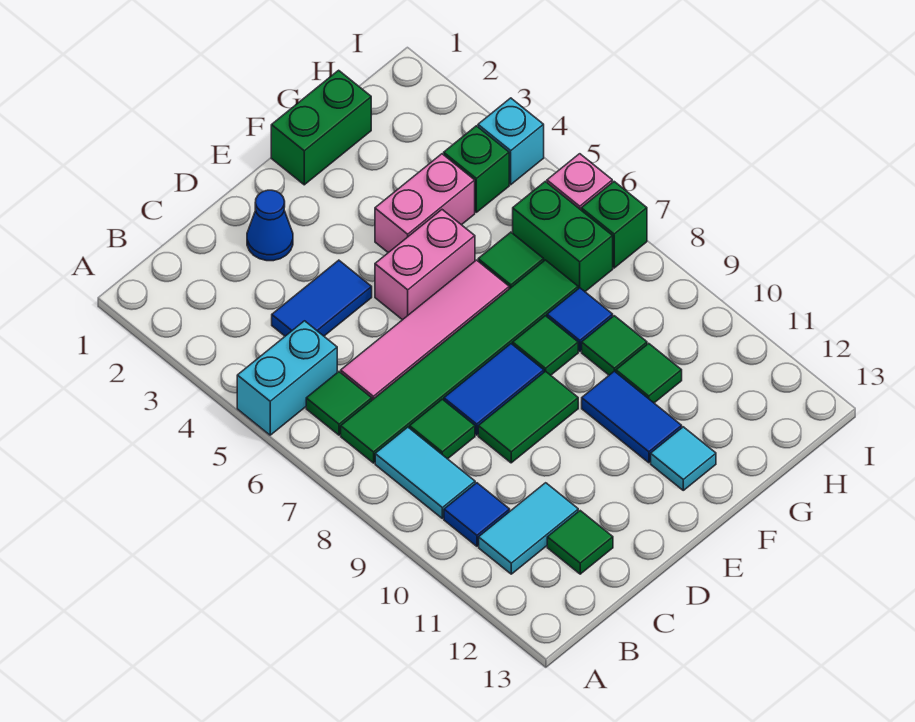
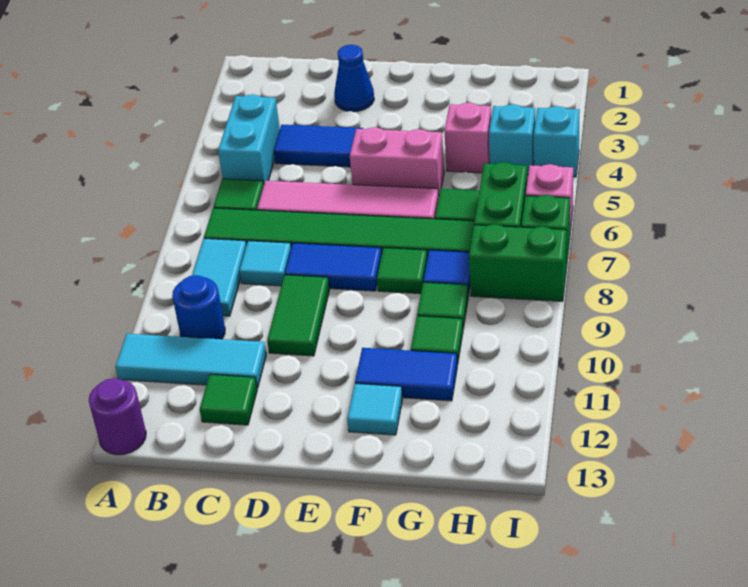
cyan brick A5:B5 level 1 -> cyan brick B4:B5 level 1
none -> purple round brick A13 level 1
blue tile B10 level 1 -> blue round brick B10 level 1
cyan tile B11:C11 level 1 -> cyan tile A11:C11 level 1
green tile C8 level 1 -> cyan tile C8 level 1
green tile D9:E9 level 1 -> green tile D9:D10 level 1
green brick F1:G1 level 1 -> green brick H8:I8 level 1
pink brick F4:G4 level 1 -> pink brick G4 level 1
blue tile F10:F11 level 1 -> blue tile F11:G11 level 1
green brick H4 level 1 -> cyan brick H4 level 1

